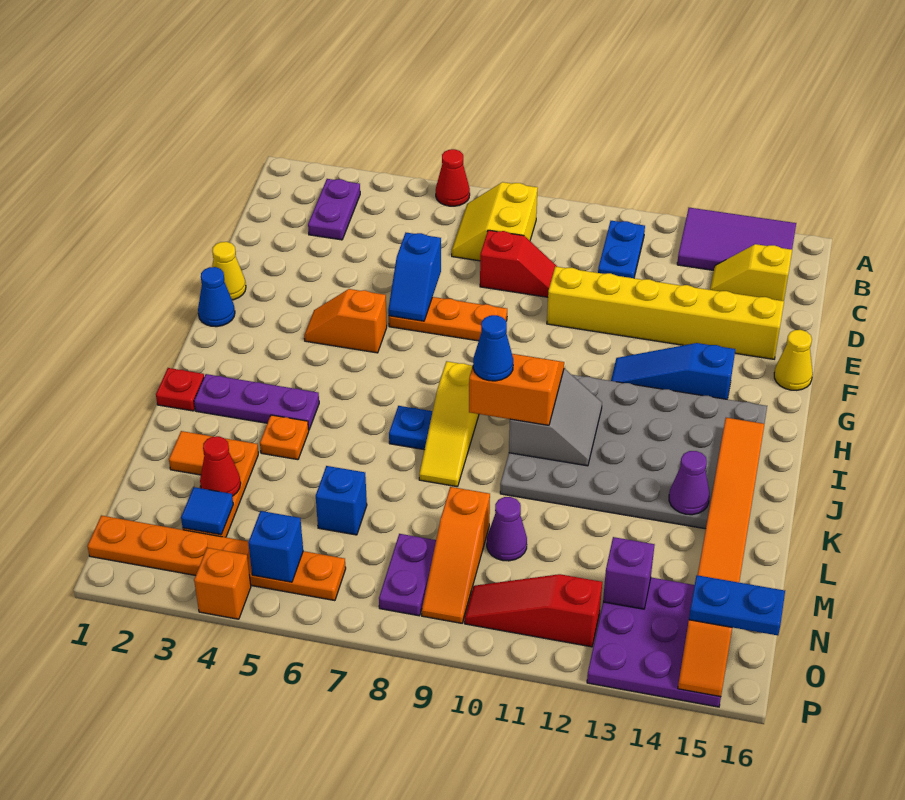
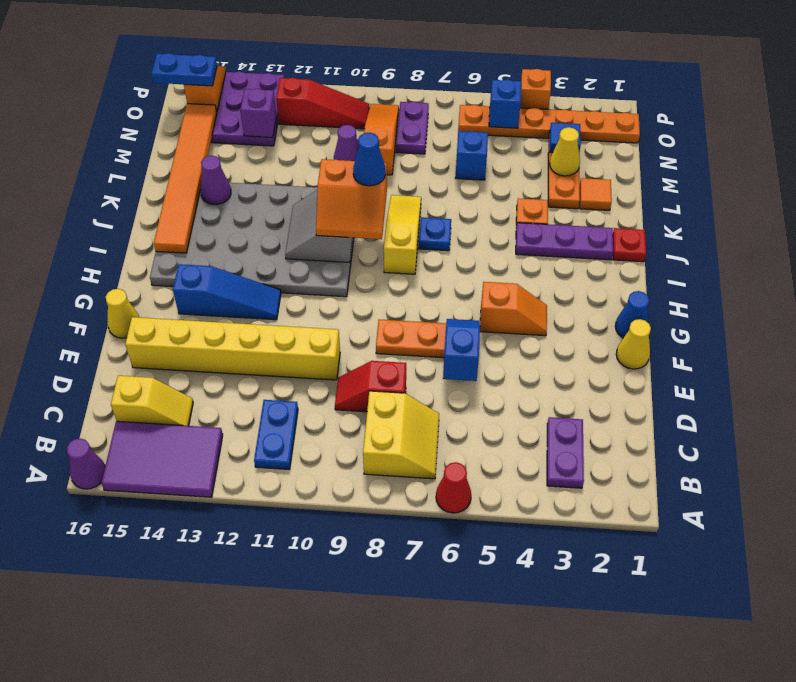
none -> purple cone A16 level 1
red cone M3 level 2 -> yellow cone M3 level 2

